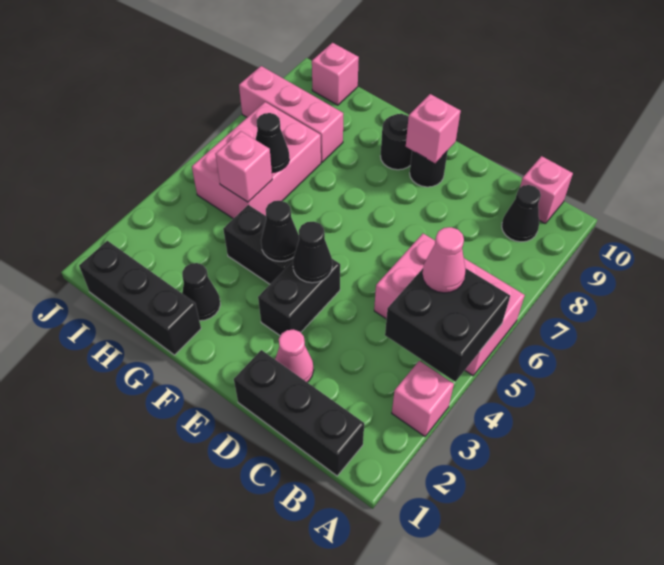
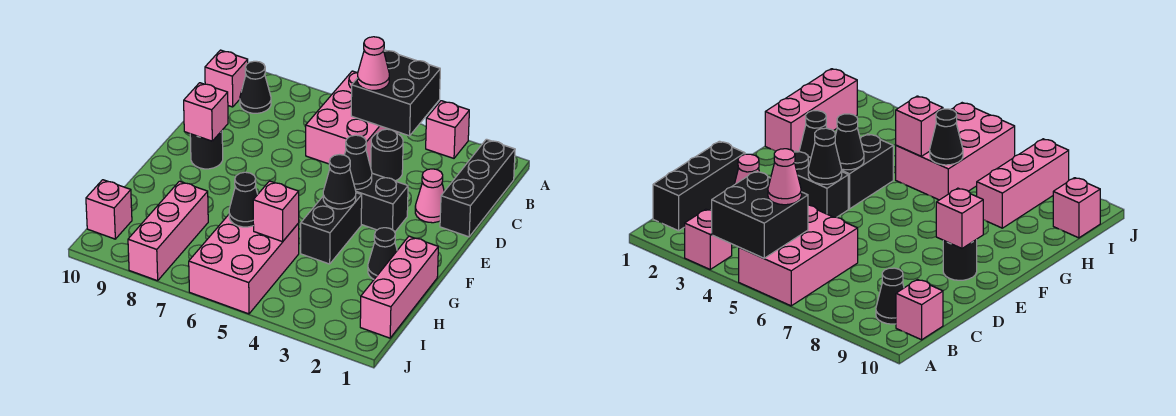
black round brick F9 level 1 -> black round brick C4 level 1
black brick G1:I1 level 1 -> pink brick G1:I1 level 1
pink brick H5:I7 level 1 -> pink brick H5:J6 level 1

